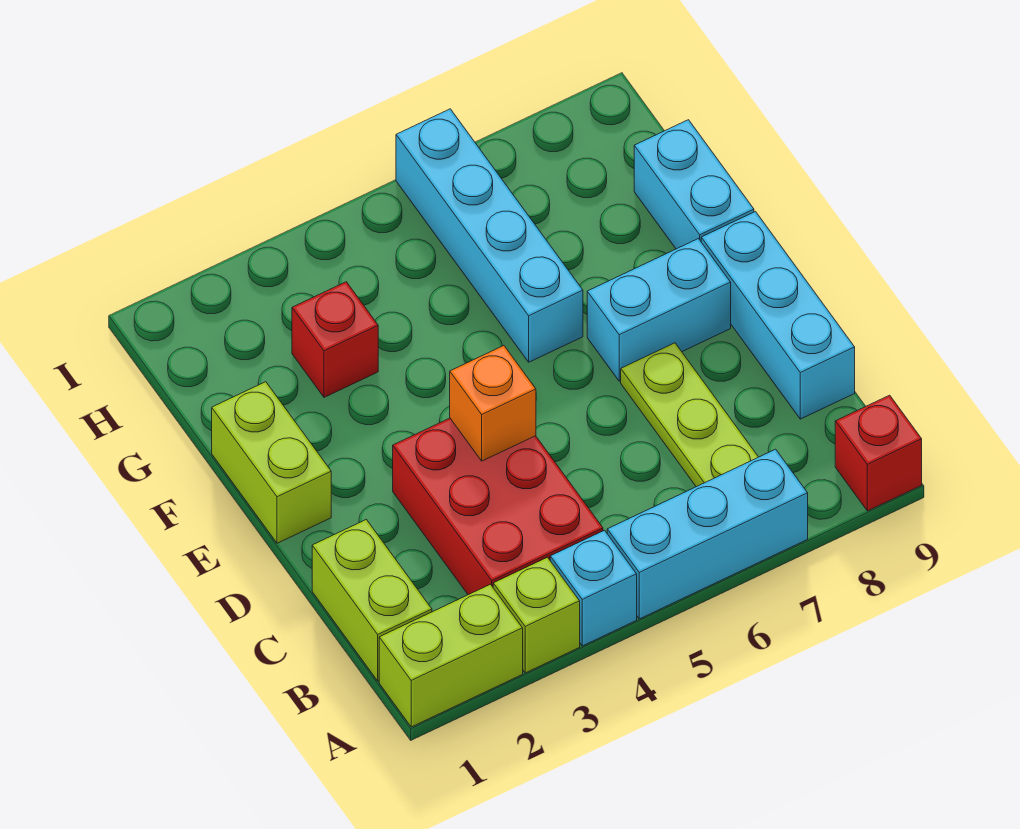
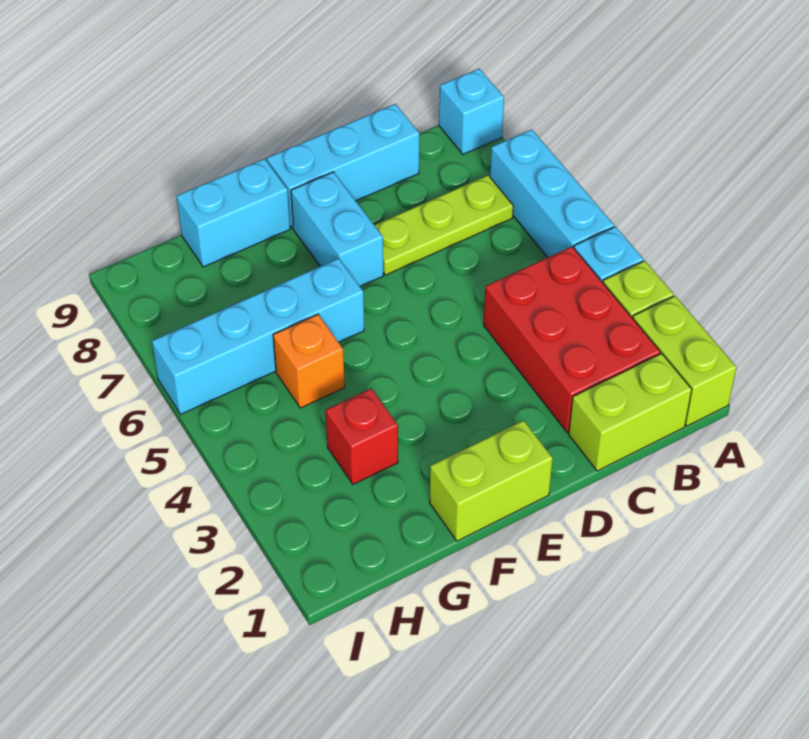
red brick A9 level 1 -> cyan brick A9 level 1
red brick B3:D4 level 1 -> red brick B2:C4 level 1
orange brick D4 level 2 -> orange brick G5 level 1

